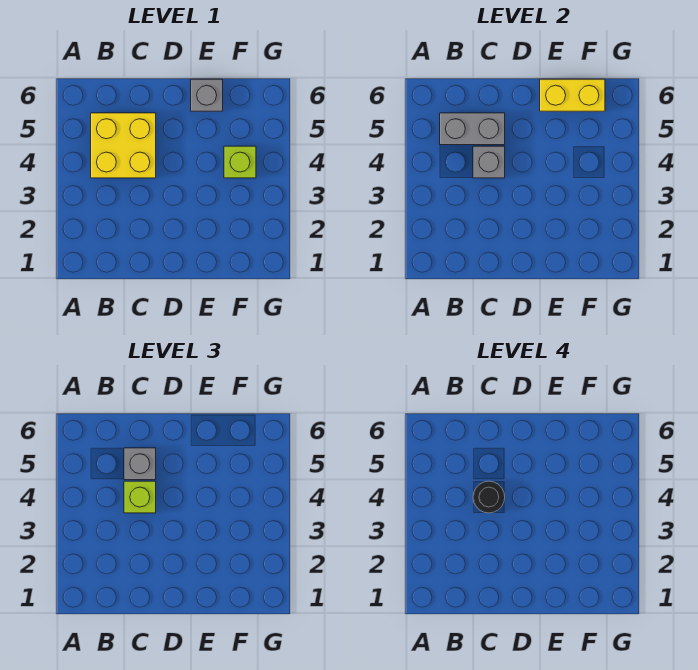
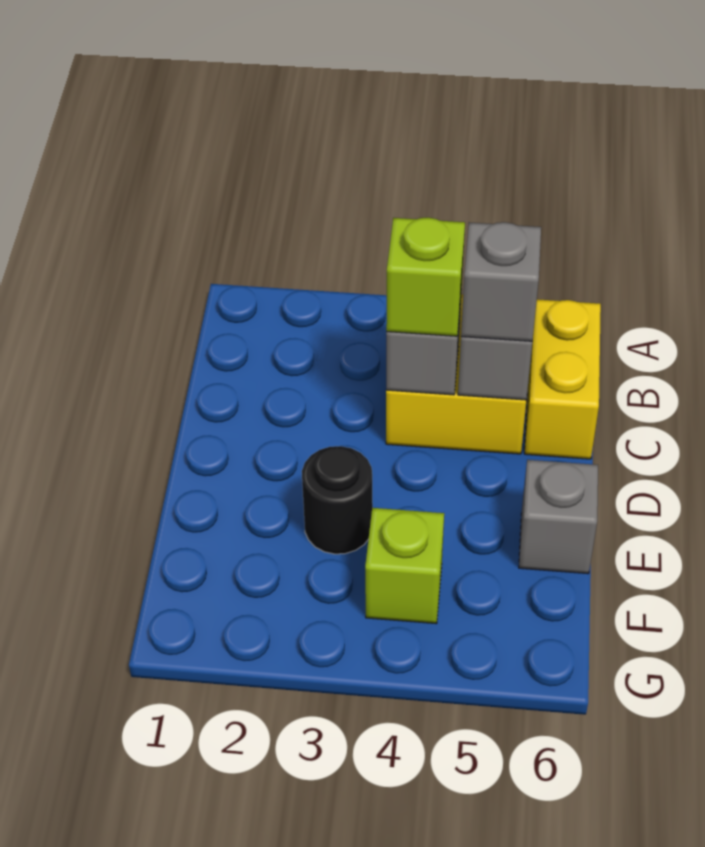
black round brick C4 level 4 -> black round brick E3 level 1
yellow brick E6:F6 level 2 -> yellow brick B6:C6 level 1

